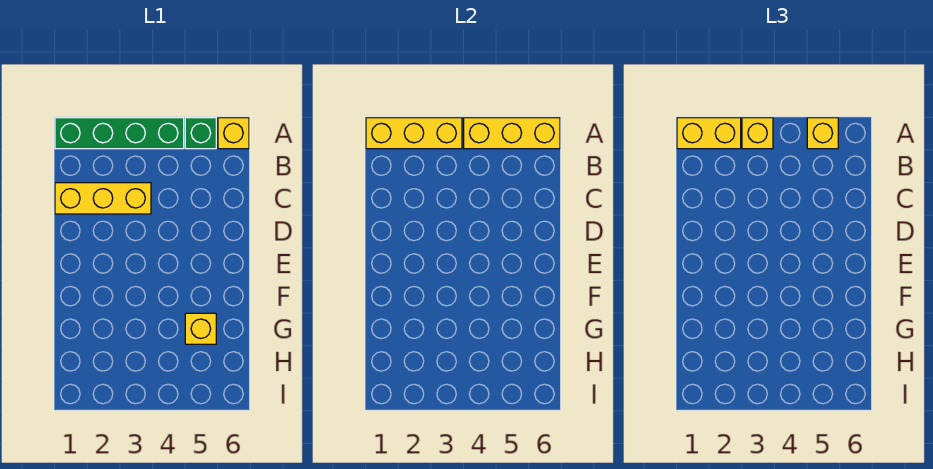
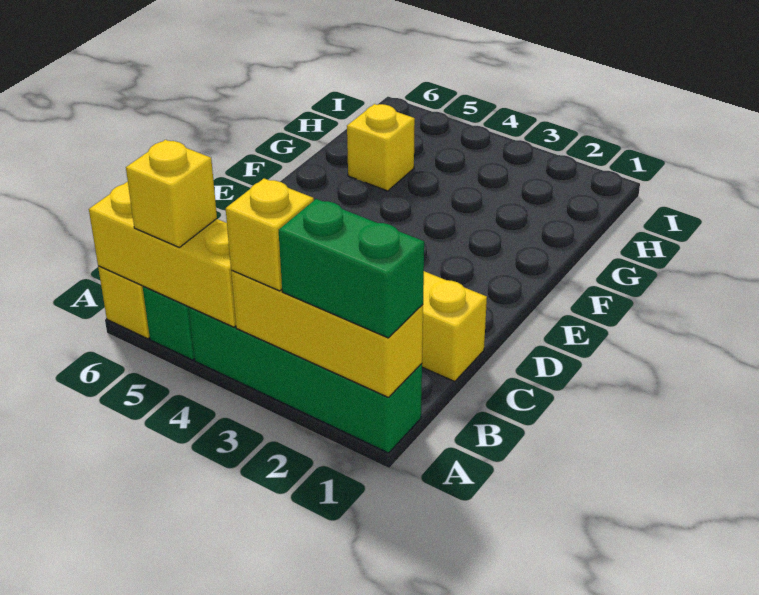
yellow brick A1:A2 level 3 -> green brick A1:A2 level 3

